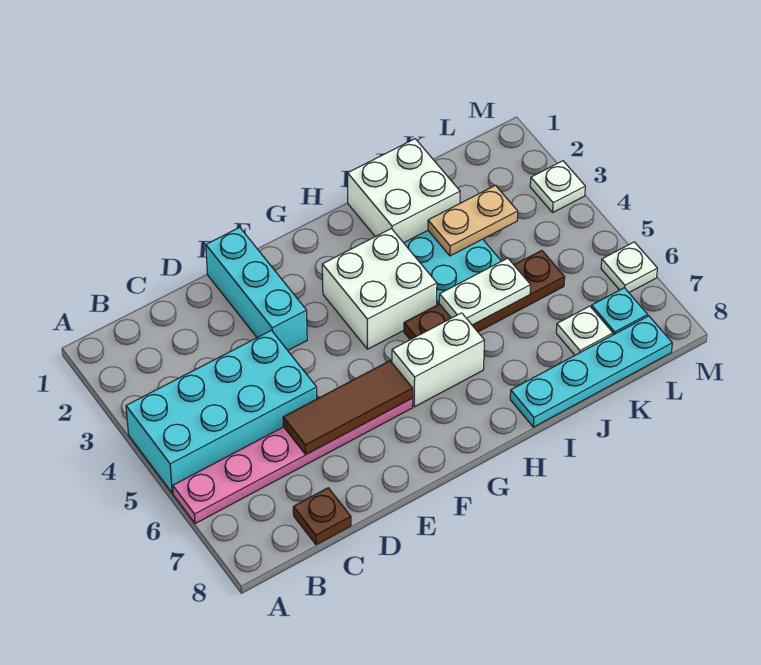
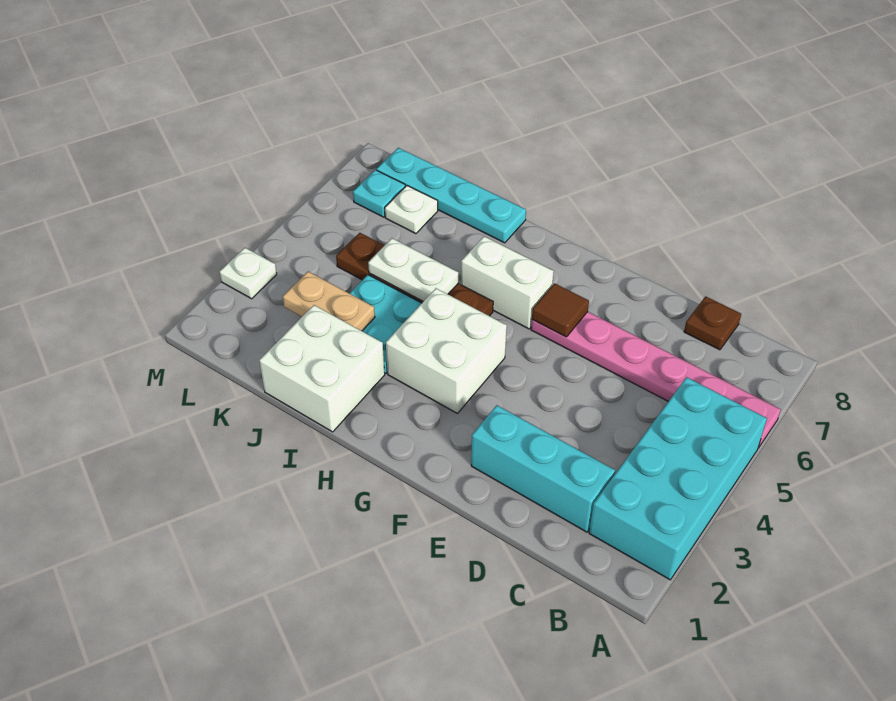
cyan brick A4:D5 level 1 -> cyan brick A2:B5 level 1
brown tile D6:F6 level 2 -> brown tile F6 level 2
cyan brick E1:E3 level 1 -> cyan brick C2:E2 level 1
white plate M6 level 1 -> none

